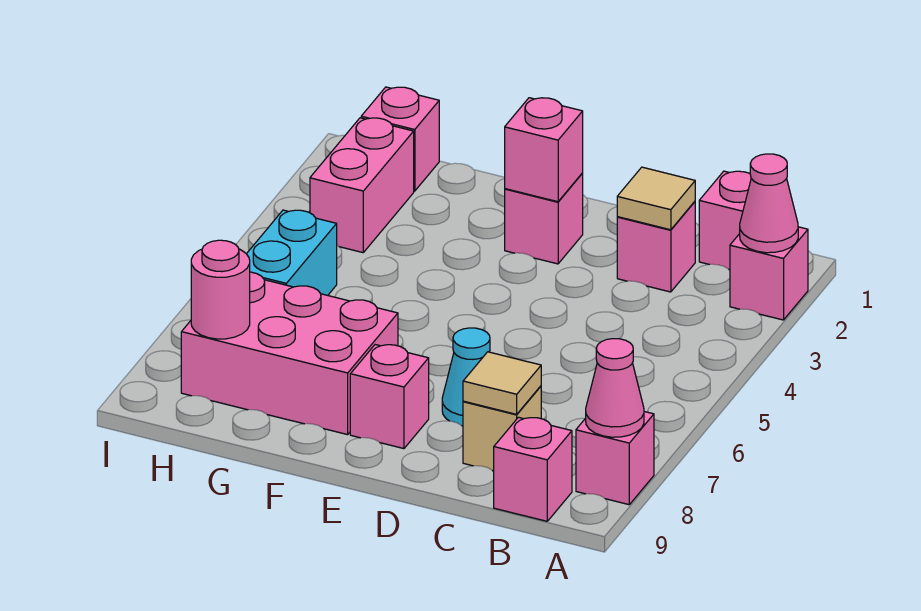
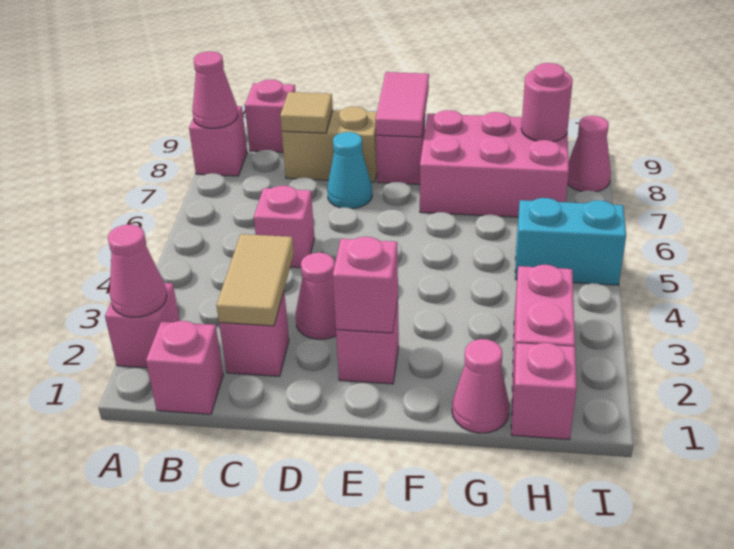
tan tile C2 level 2 -> tan tile C2:C3 level 2
none -> pink brick C5 level 1
tan brick C8 level 1 -> tan brick C8:D8 level 1
none -> pink cone D3 level 1
none -> pink tile E8:E9 level 2
none -> pink cone G1 level 1
cyan brick H5:H6 level 1 -> cyan brick H5:I5 level 1
none -> pink cone I8 level 1

